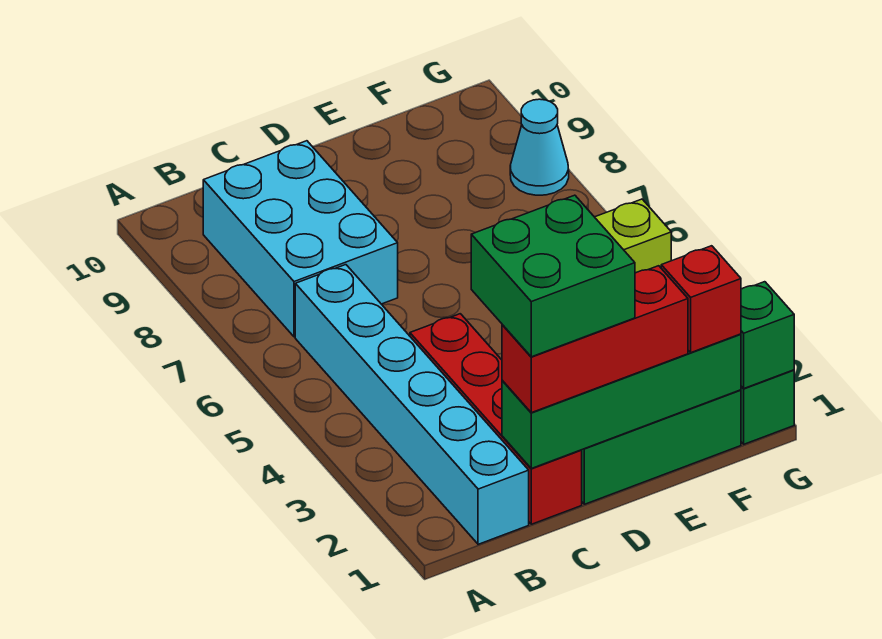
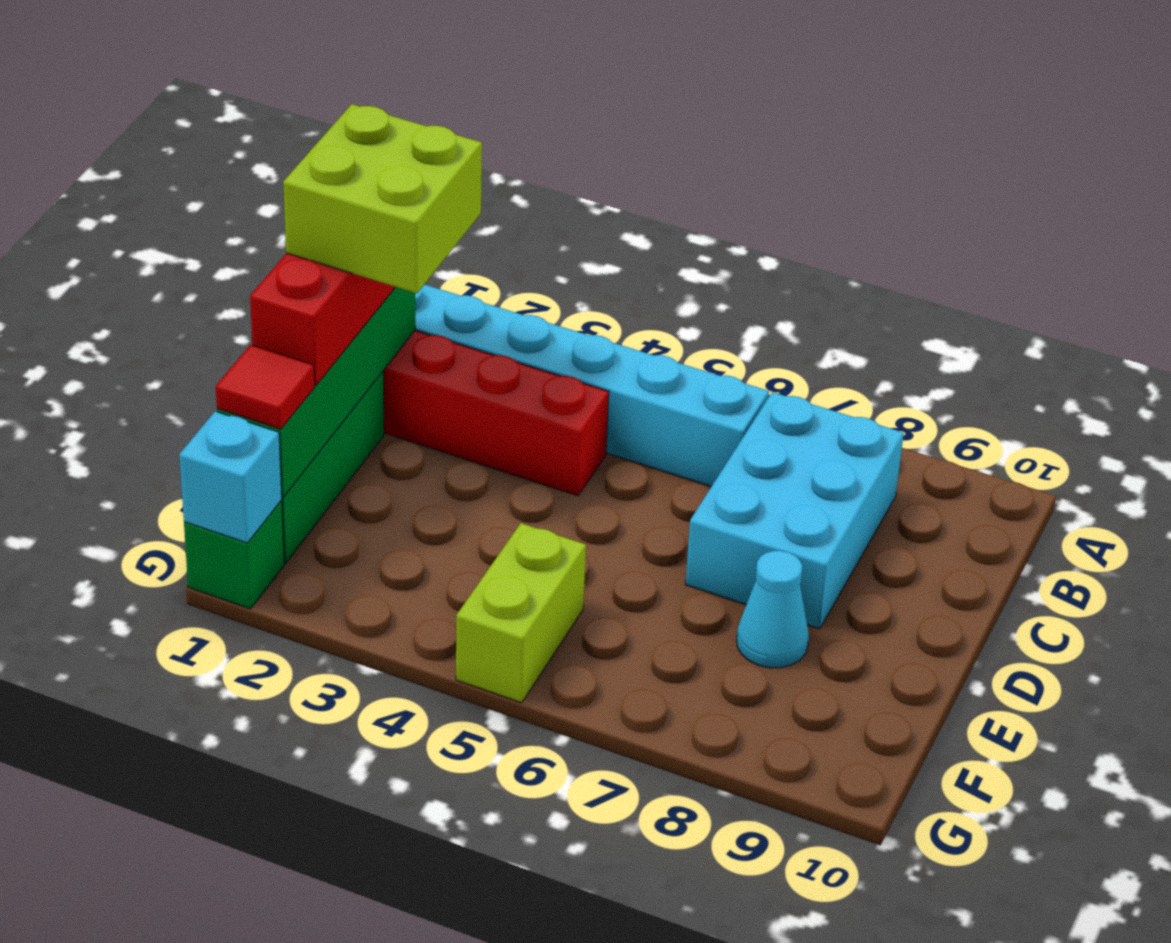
cyan brick B7:C9 level 1 -> cyan brick B7:D8 level 1
green brick C1:D2 level 4 -> lime brick C1:D2 level 4
red brick F1 level 3 -> red tile F1 level 3
green brick G1 level 2 -> cyan brick G1 level 2
cyan cone G8 level 1 -> cyan cone E8 level 1

